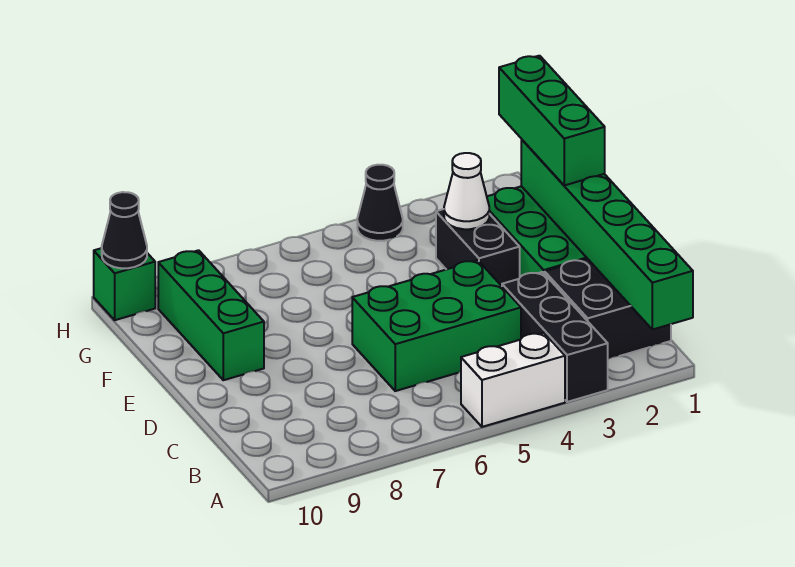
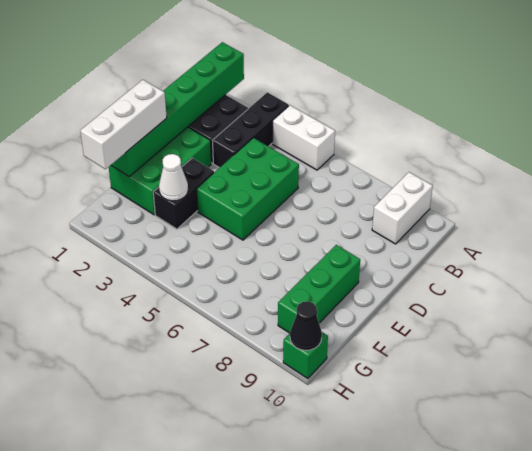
none -> white brick A9:B9 level 1
green brick C4:D6 level 1 -> green brick C4:E5 level 1
green brick E1:G1 level 3 -> white brick E1:G1 level 3
black cone H4 level 1 -> none

